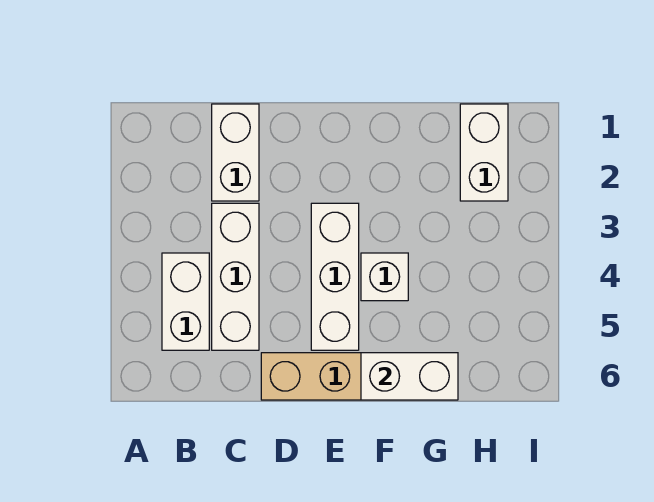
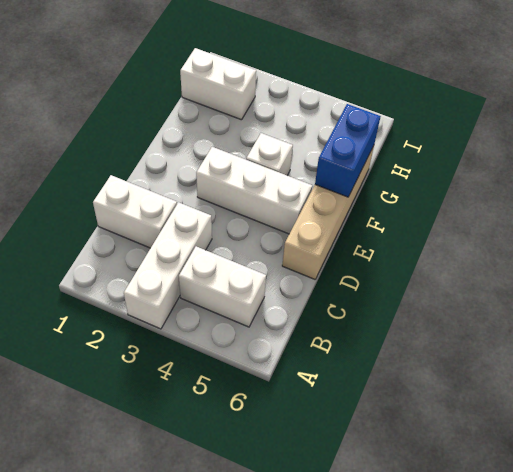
white brick C3:C5 level 1 -> white brick A3:C3 level 1
white brick F6:G6 level 2 -> blue brick F6:G6 level 2

